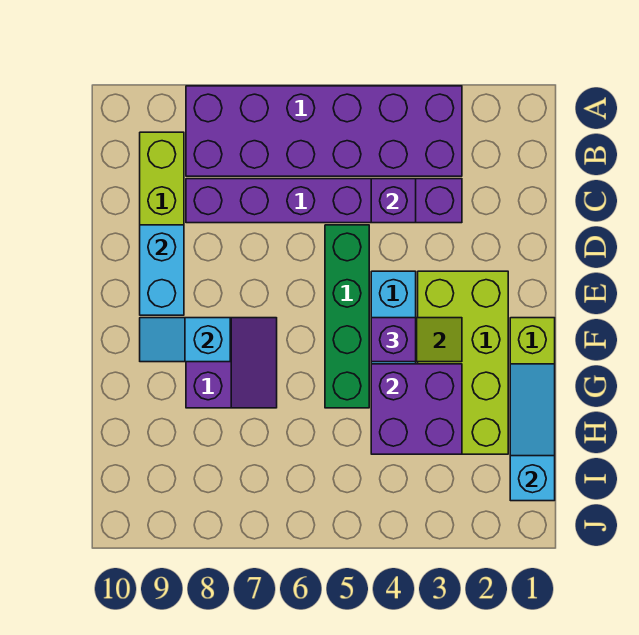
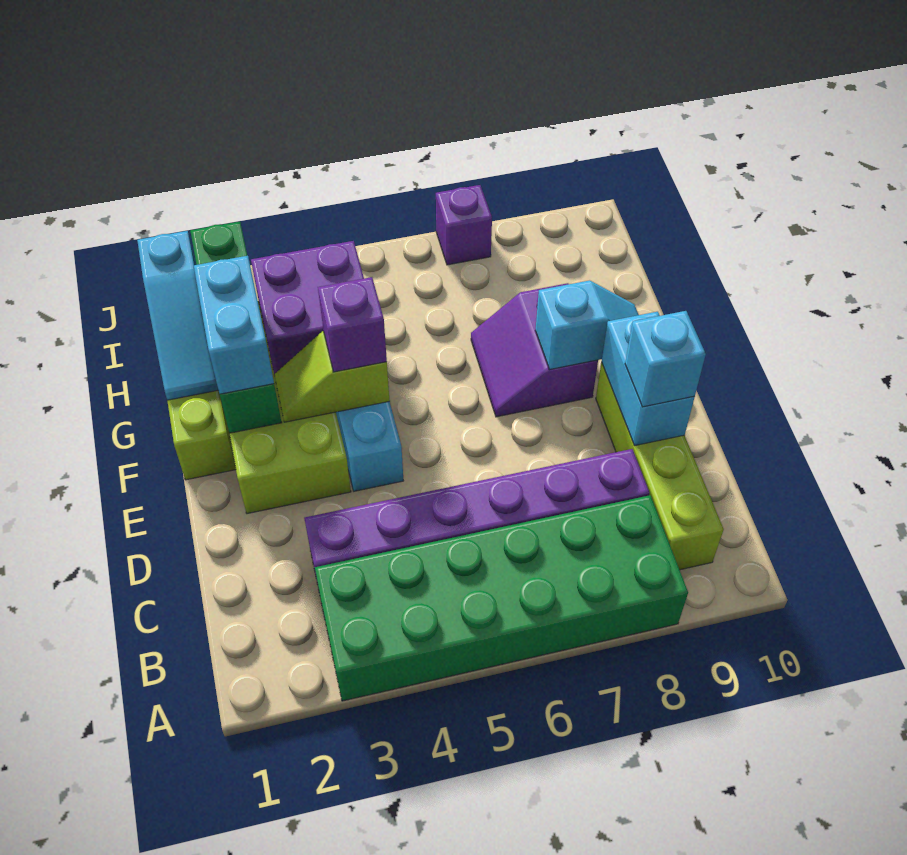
purple brick A3:B8 level 1 -> green brick A3:B8 level 1
purple brick C4 level 2 -> purple brick J7 level 1
green brick D5:G5 level 1 -> green brick F2:I2 level 2
none -> cyan brick D9 level 3
none -> cyan brick F2:G2 level 3

